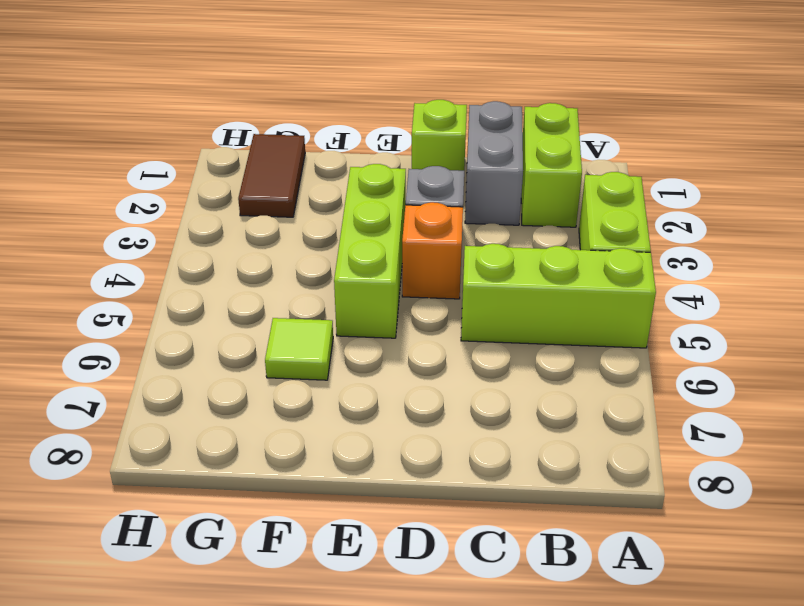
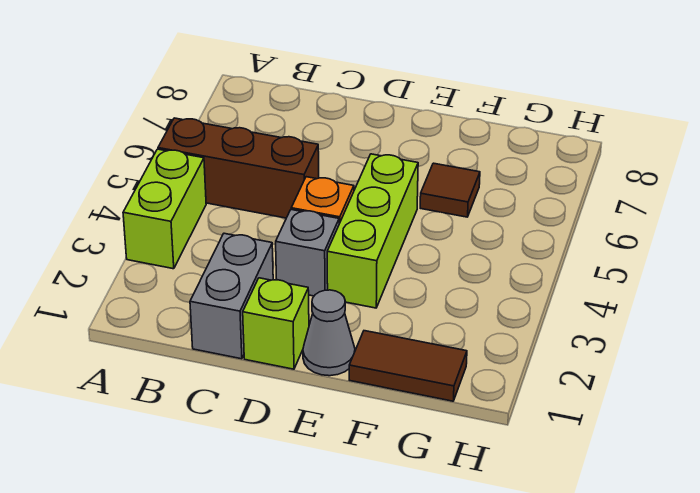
lime brick A5:C5 level 1 -> brown brick A5:C5 level 1
lime brick B1:B2 level 1 -> none
none -> grey cone E1 level 1
lime tile F6 level 1 -> brown tile F6 level 1
brown tile G1:G2 level 1 -> brown tile F1:G1 level 1

